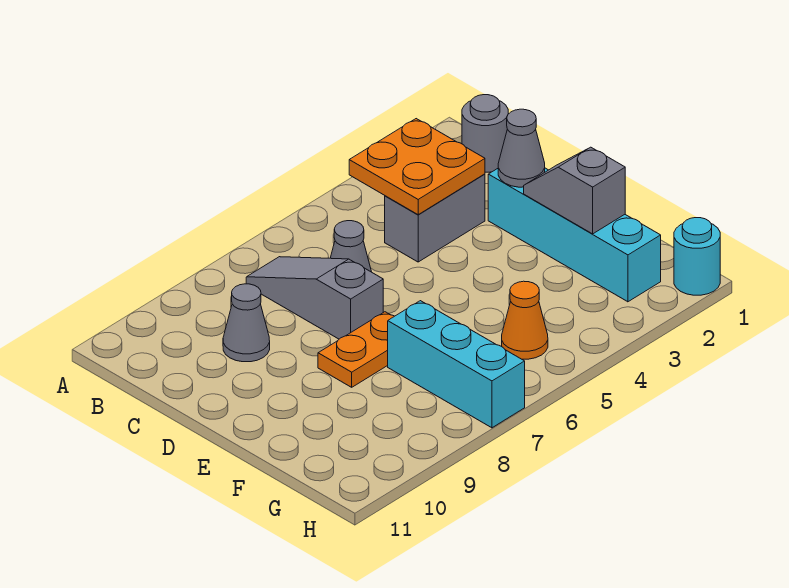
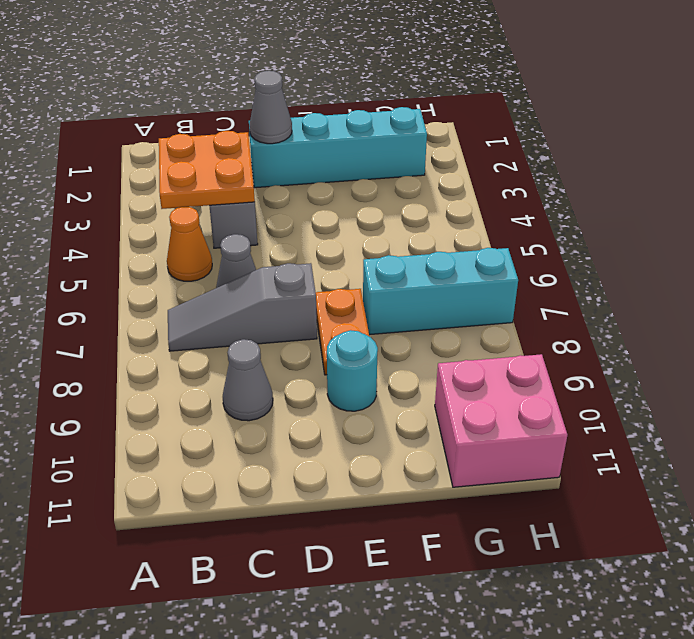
grey round brick B1 level 1 -> none
grey slope E2:F2 level 2 top F -> none
orange cone G5 level 1 -> orange cone B5 level 1
none -> pink brick G10:H11 level 1
cyan round brick H1 level 1 -> cyan round brick E9 level 1

